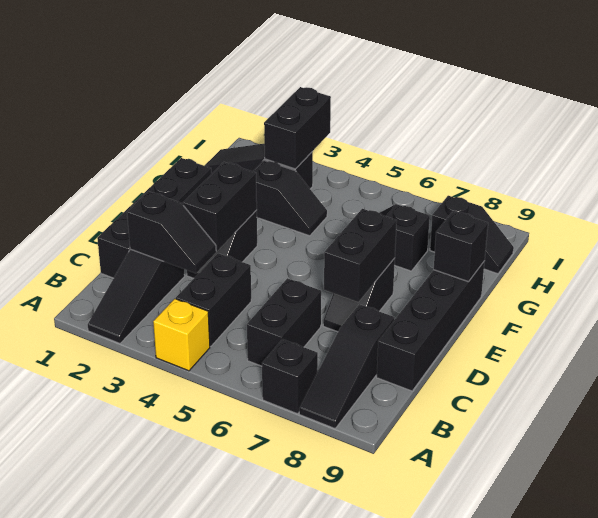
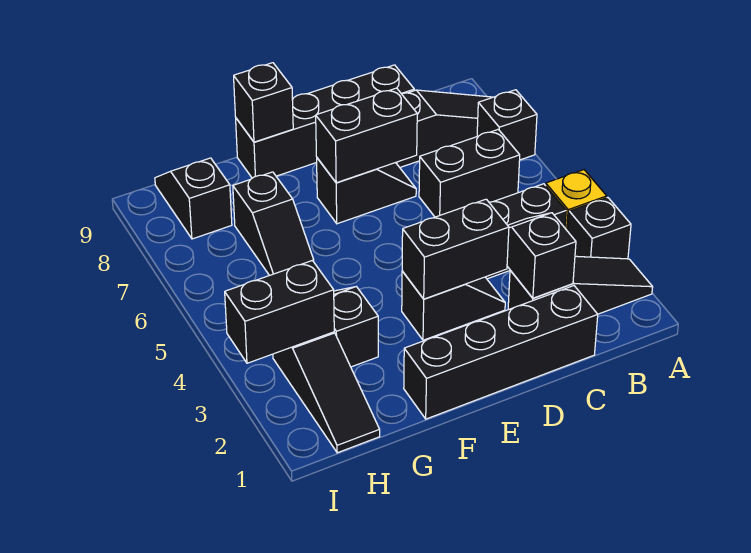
none -> black brick A3 level 1

